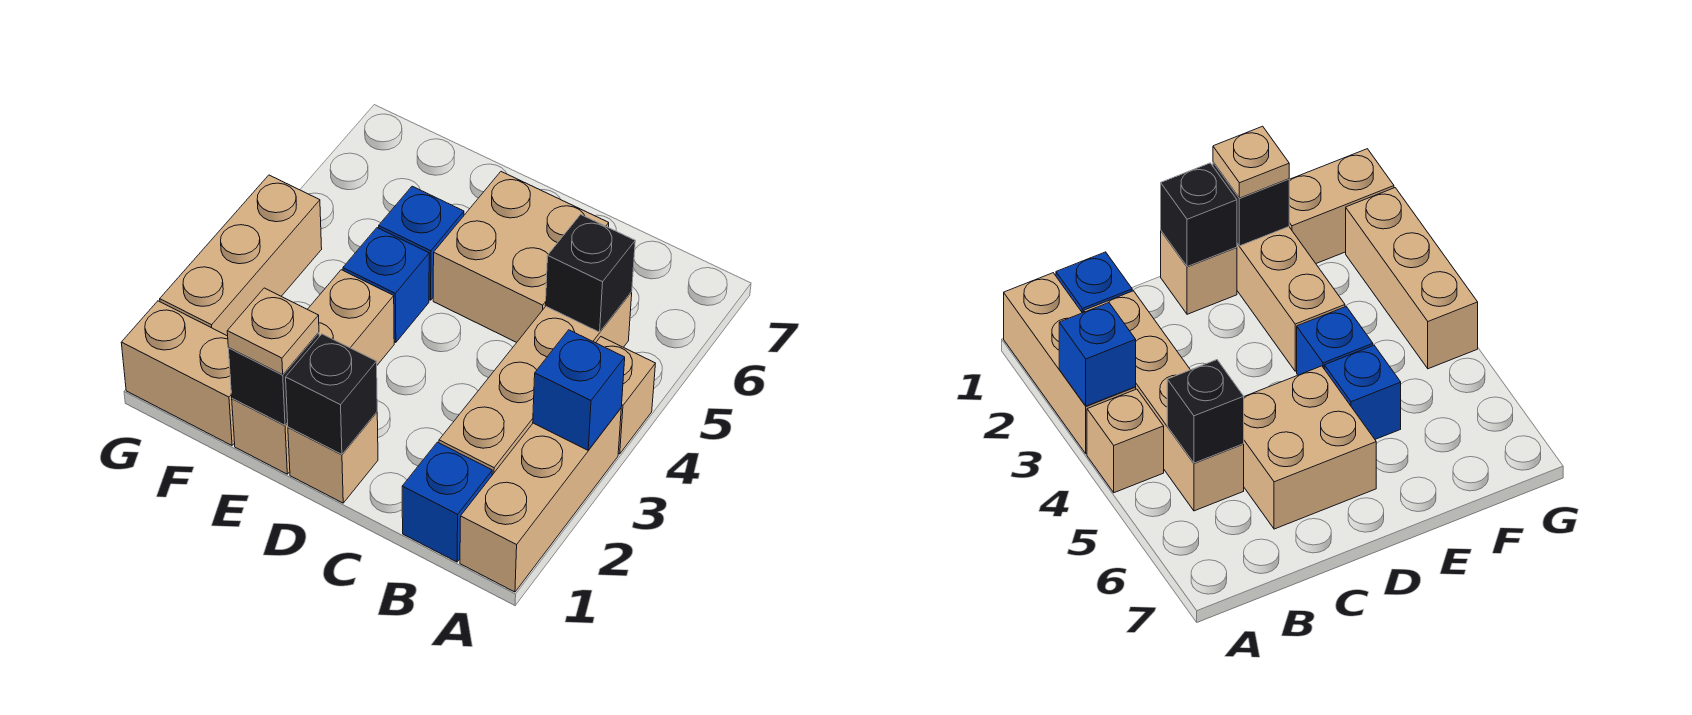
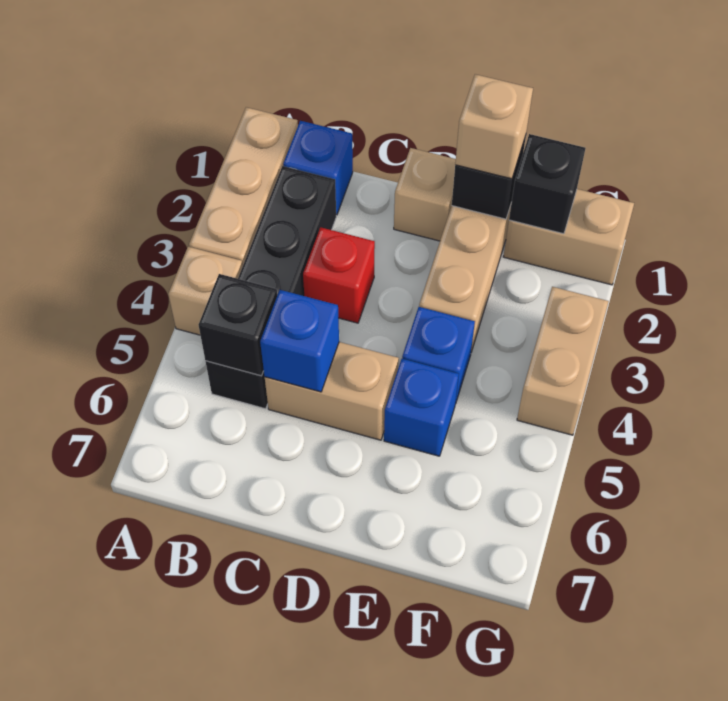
blue brick A3 level 2 -> blue brick C5 level 2
tan brick B2:B5 level 1 -> black brick B2:B5 level 1
none -> red brick C3 level 1
tan brick C5:D6 level 1 -> tan brick C5:D5 level 1
black brick D1 level 2 -> black brick F1 level 2
tan plate E1 level 3 -> tan brick E1 level 3
tan brick G2:G4 level 1 -> tan brick G3:G4 level 1

